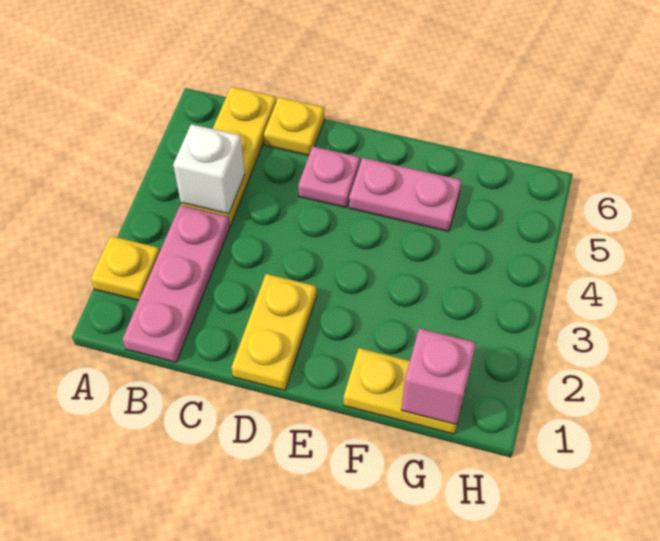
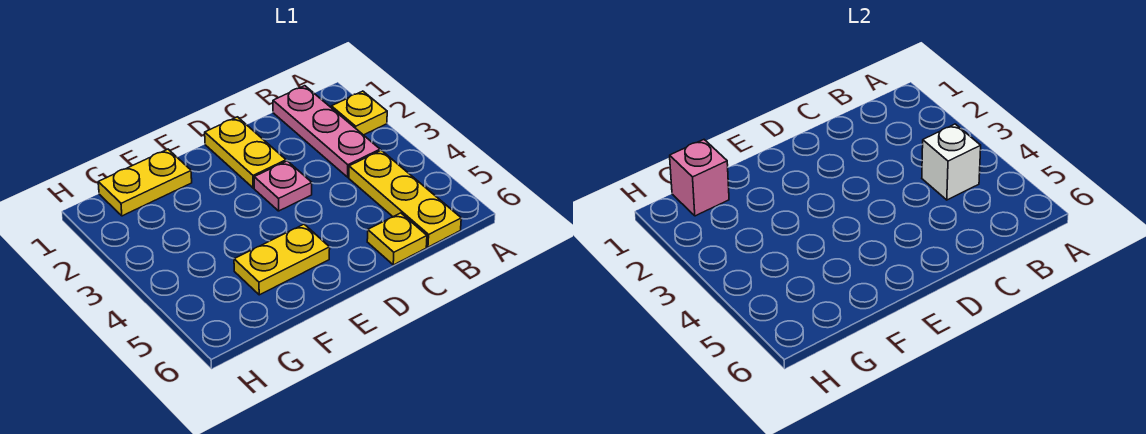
pink plate D5 level 1 -> pink plate D3 level 1
pink plate E5:F5 level 1 -> yellow plate E5:F5 level 1

